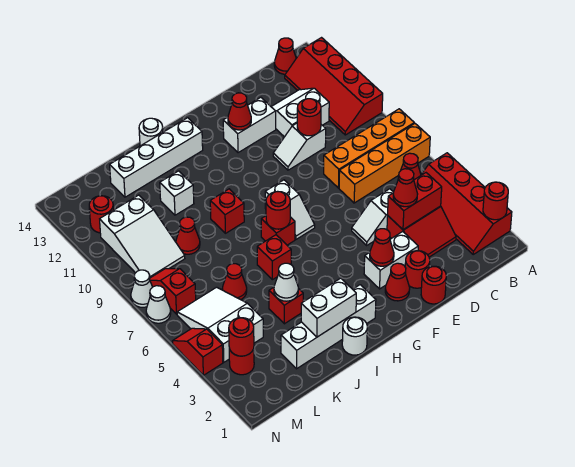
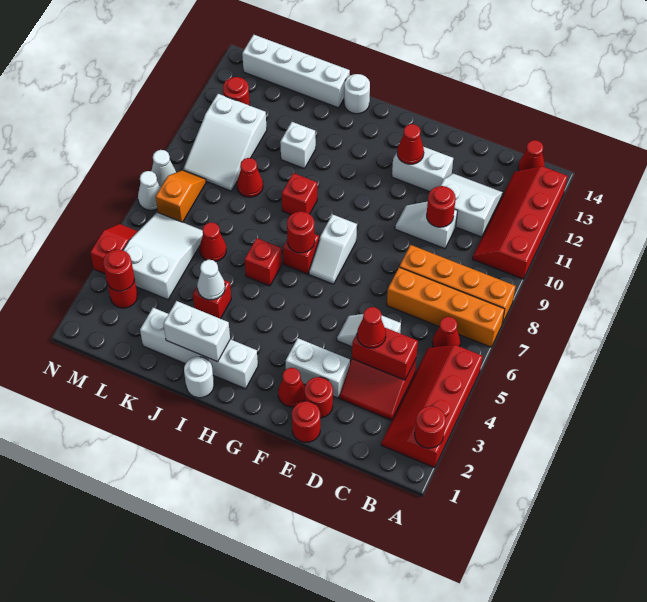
red cone F3 level 2 -> none
white brick H13:K13 level 1 -> white brick J14:M14 level 1
red slope M7:M8 level 1 top 7 -> orange slope M7:M8 level 1 top 7

